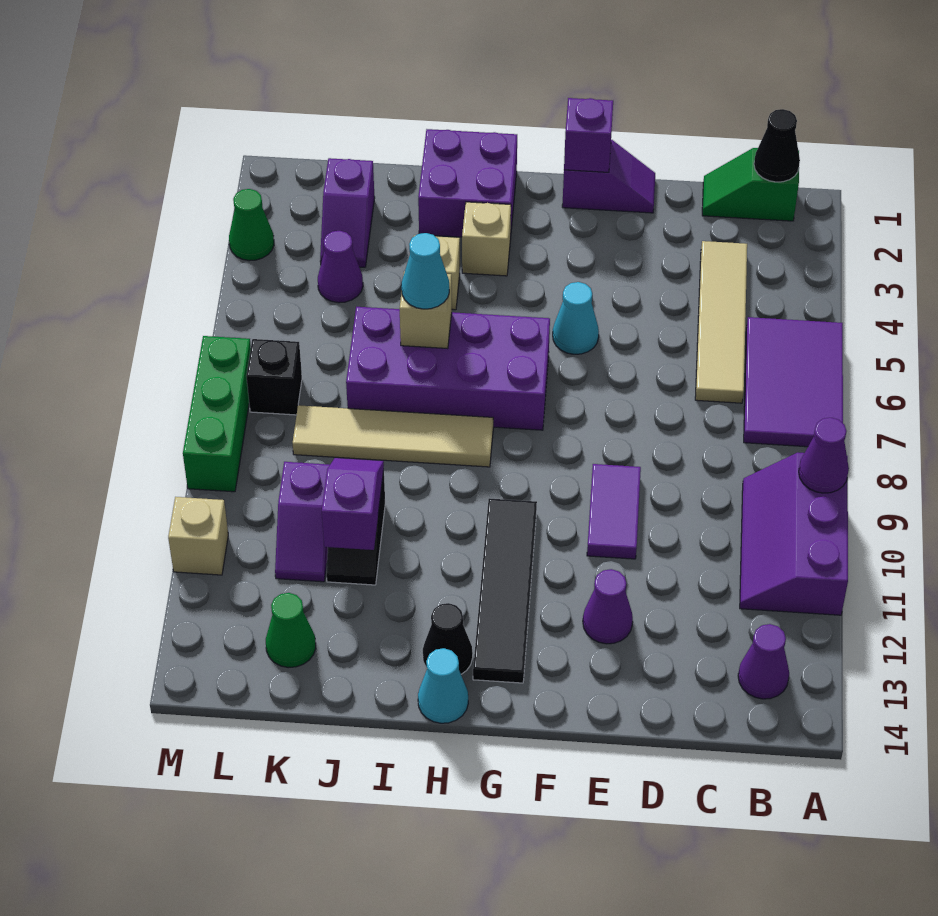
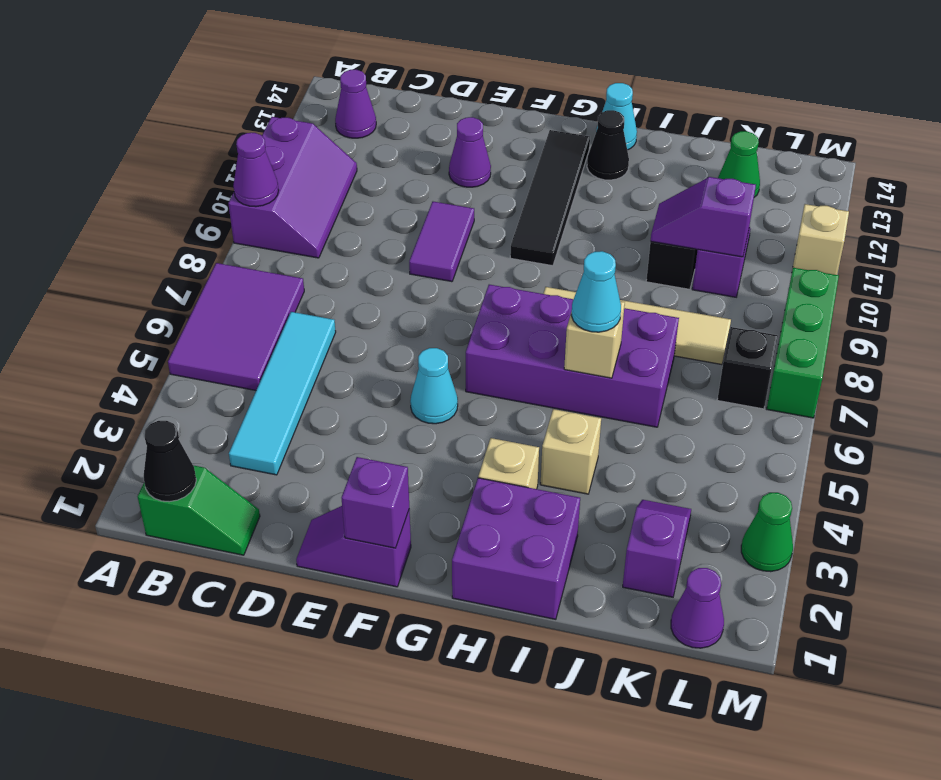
tan tile C3:C6 level 1 -> cyan tile C3:C6 level 1
purple slope J10:J11 level 2 top 11 -> purple slope J10:K10 level 2 top K
purple cone K4 level 1 -> purple cone L1 level 1

